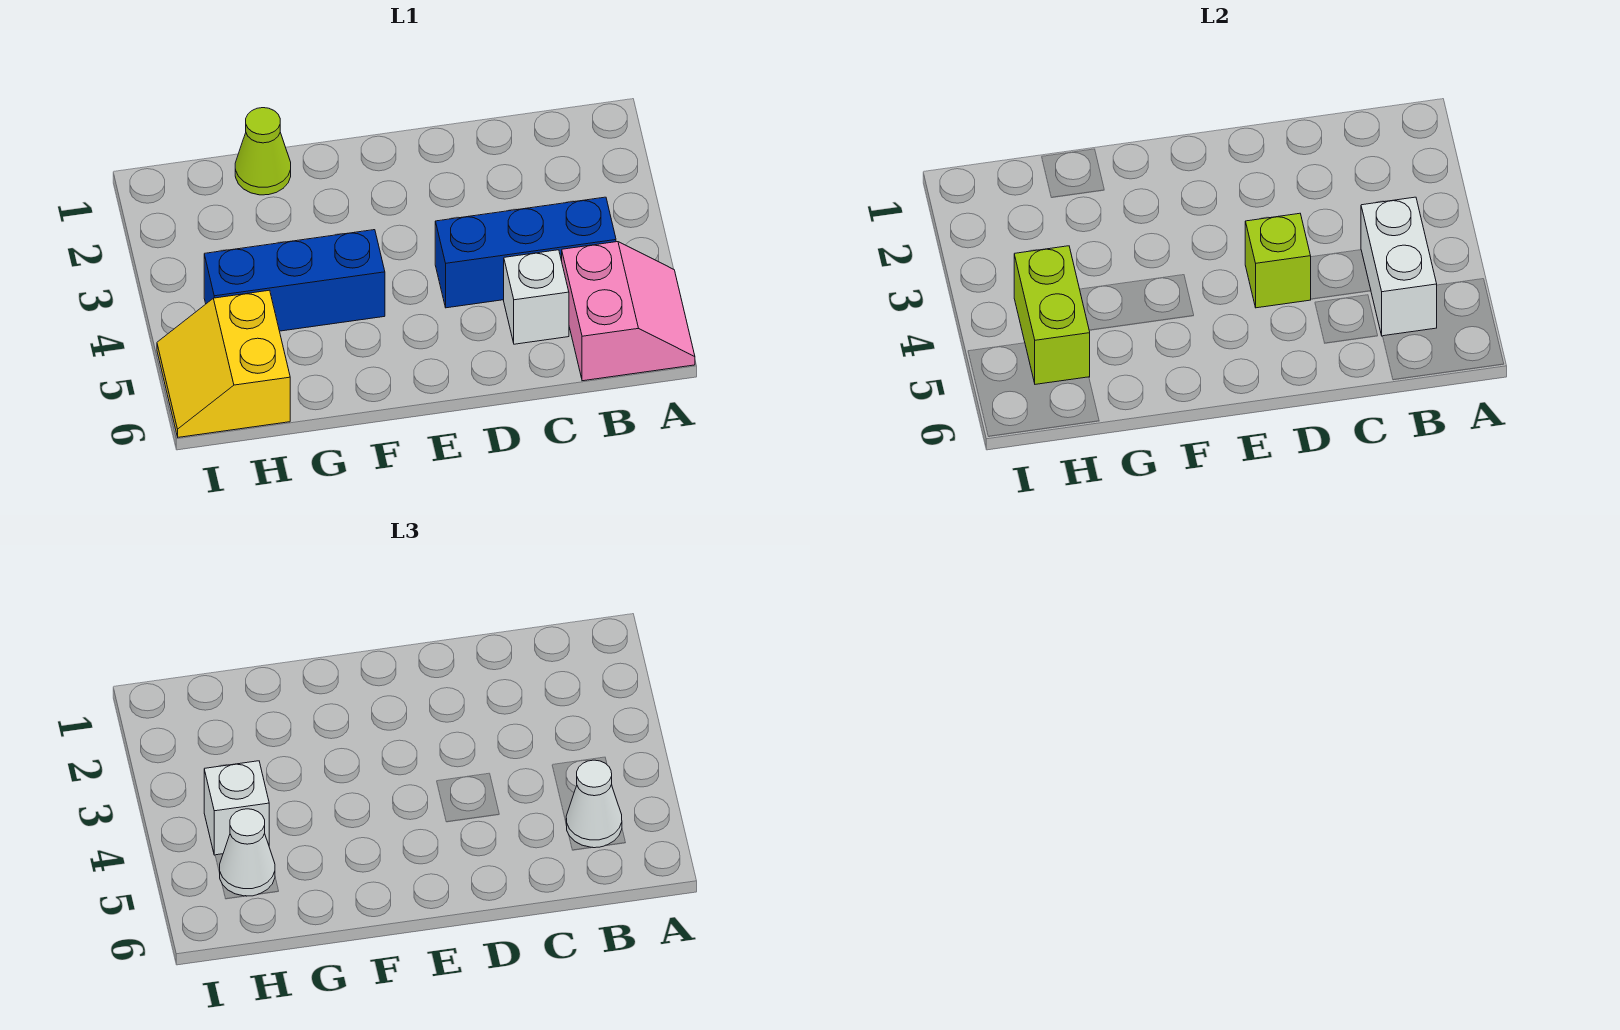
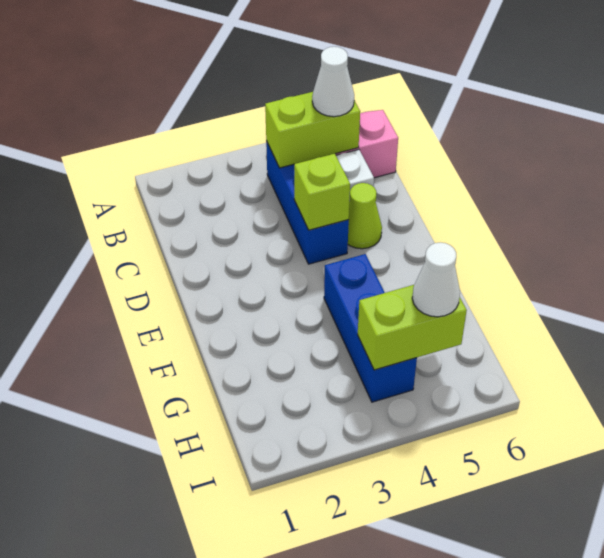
white brick B4:B5 level 2 -> lime brick B4:B5 level 2
lime cone G1 level 1 -> lime cone D5 level 1
white brick H4 level 3 -> none
yellow slope H5:I6 level 1 top H -> none

